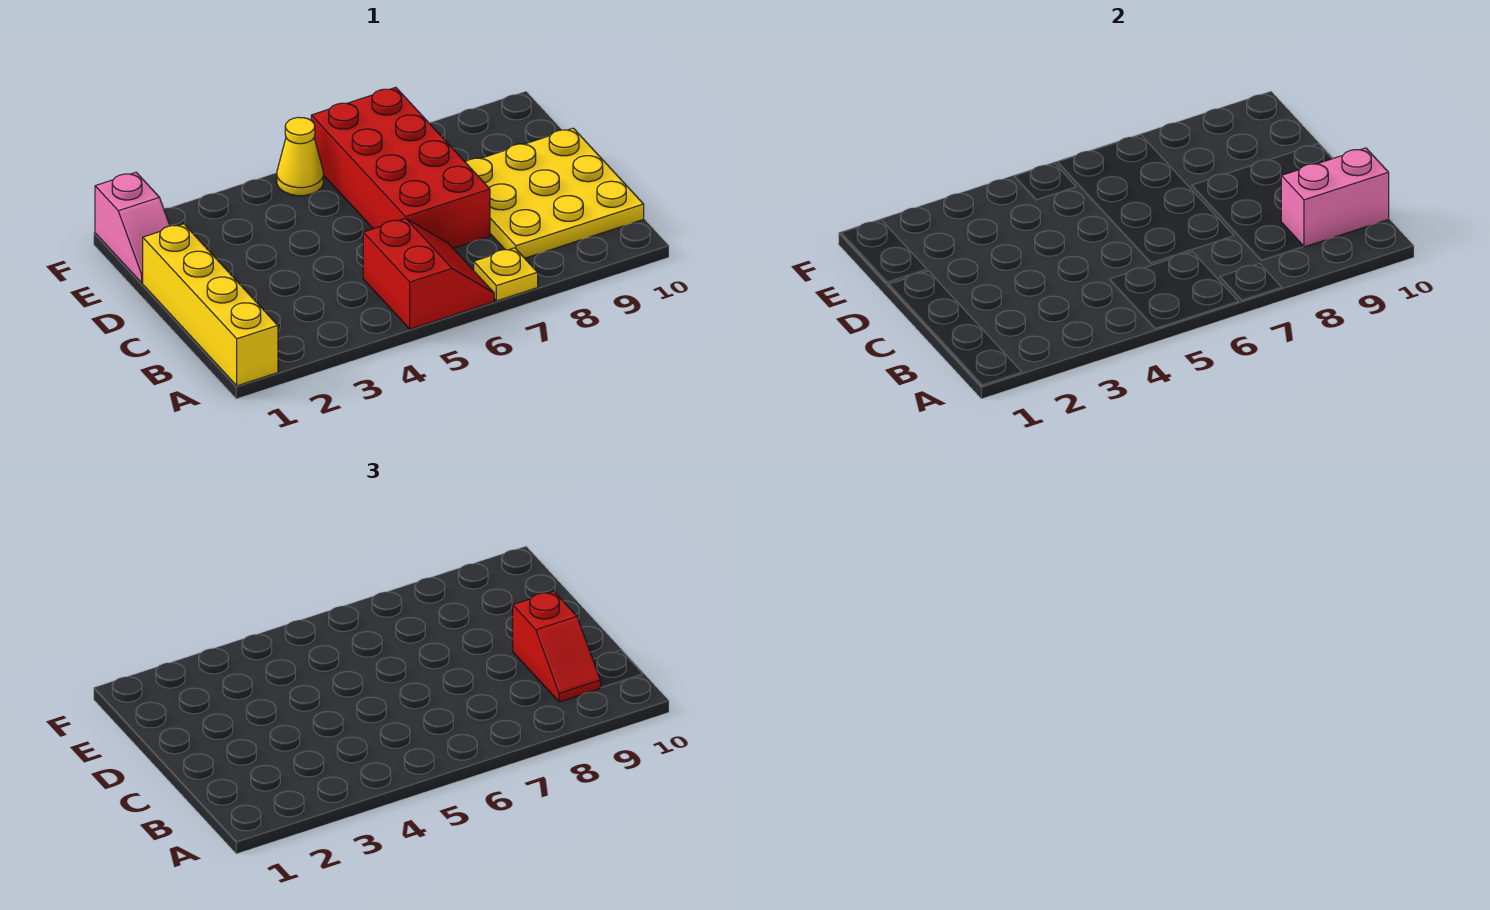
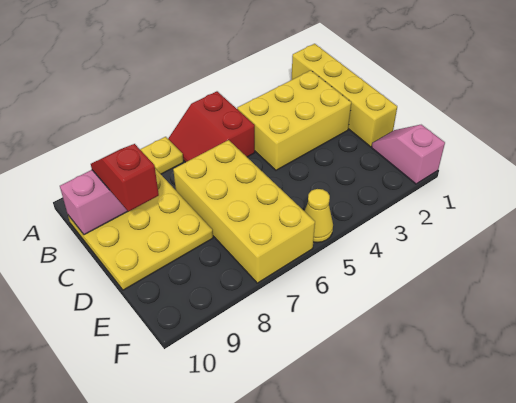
none -> yellow brick B2:C4 level 1
red brick C6:F7 level 1 -> yellow brick C6:F7 level 1

